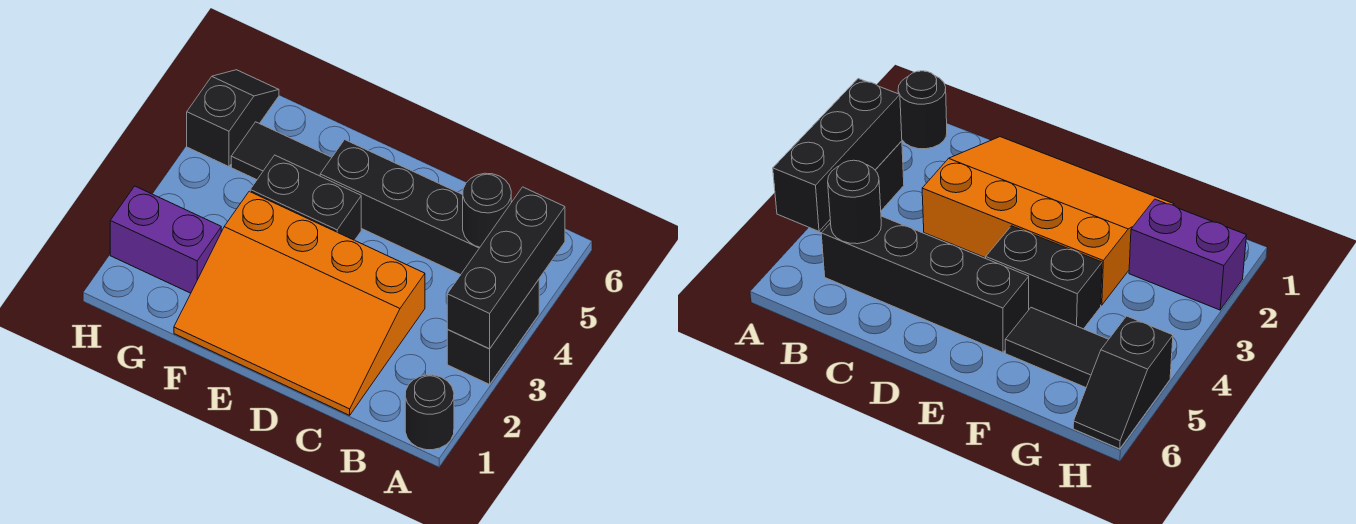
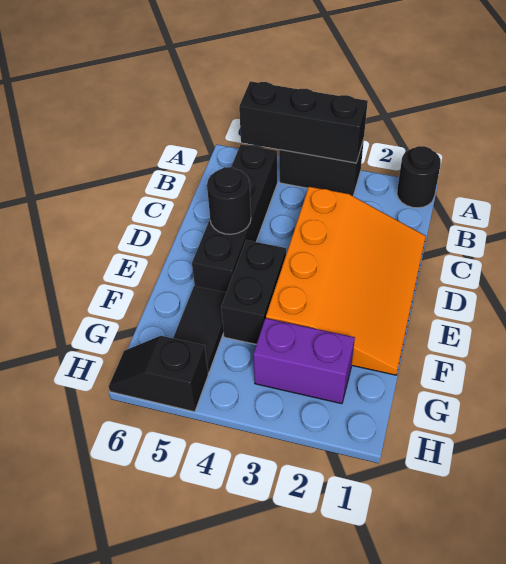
black round brick B5 level 2 -> black round brick D5 level 2
purple brick G2:H2 level 1 -> purple brick G2:G3 level 1

